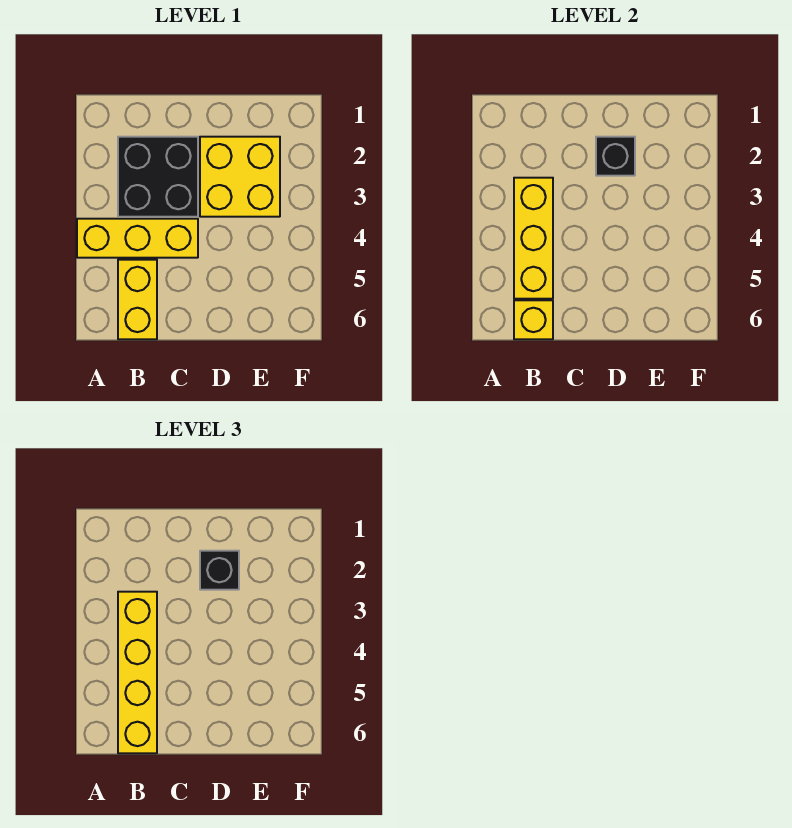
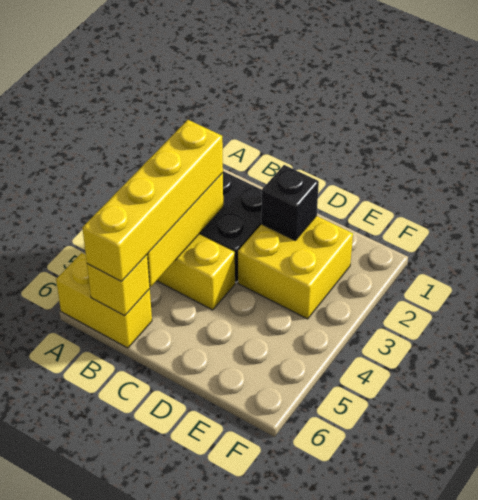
yellow brick B5:B6 level 1 -> yellow brick A6:B6 level 1
black brick D2 level 3 -> none

